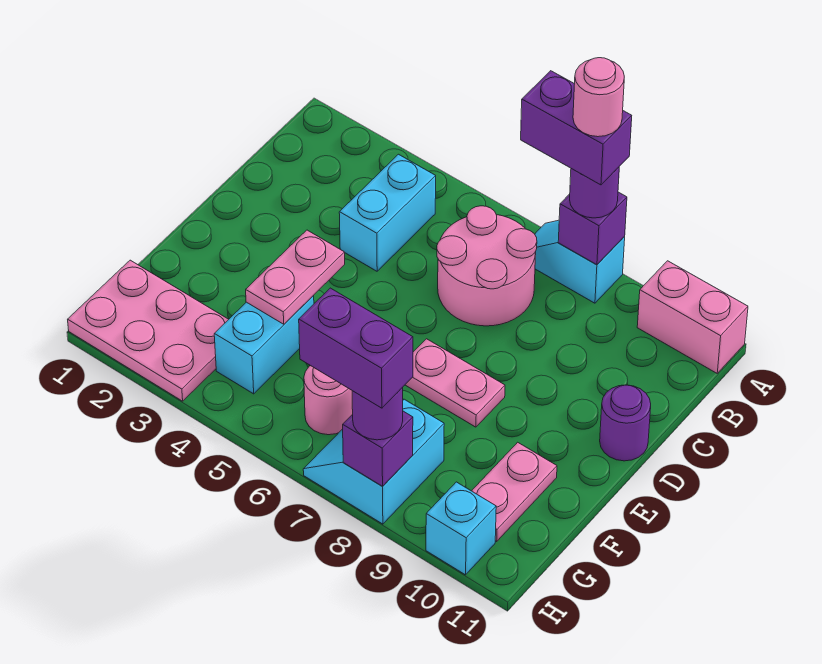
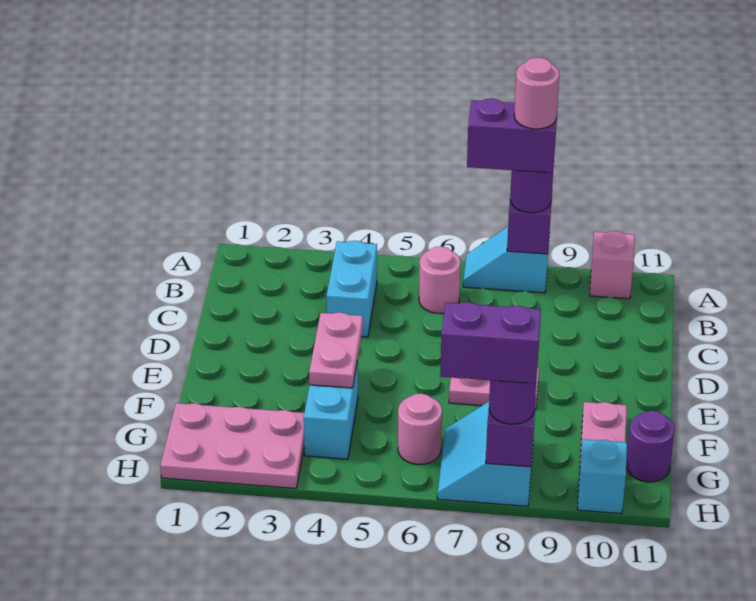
pink brick A10:A11 level 1 -> pink brick A10 level 1
pink round brick B6:C7 level 1 -> pink round brick B6 level 1
purple round brick D11 level 1 -> purple round brick G11 level 1

